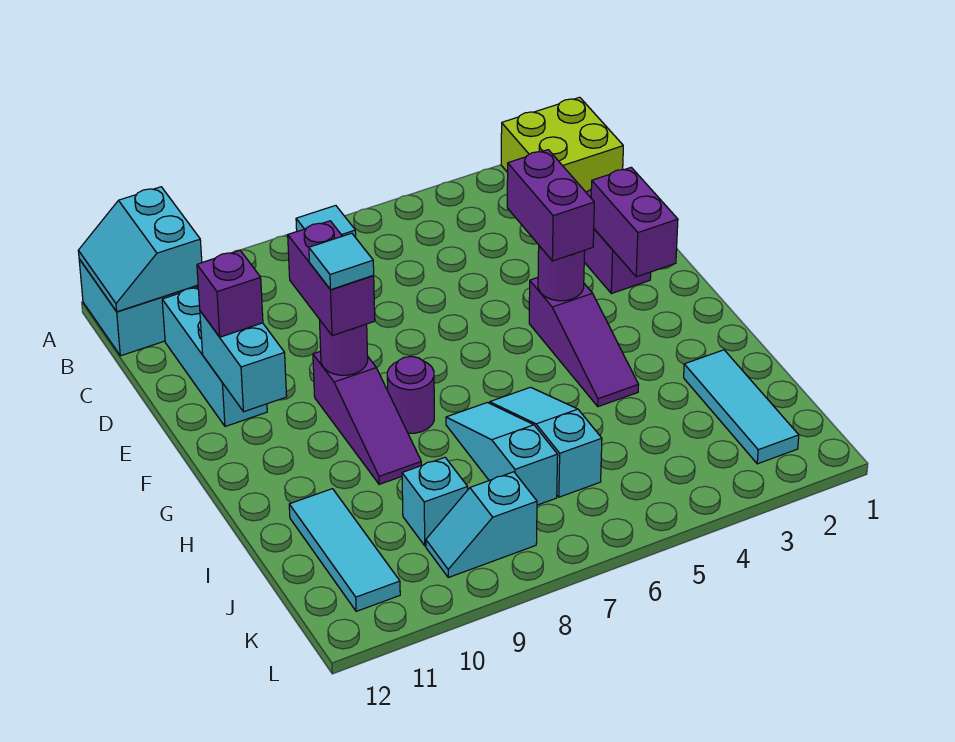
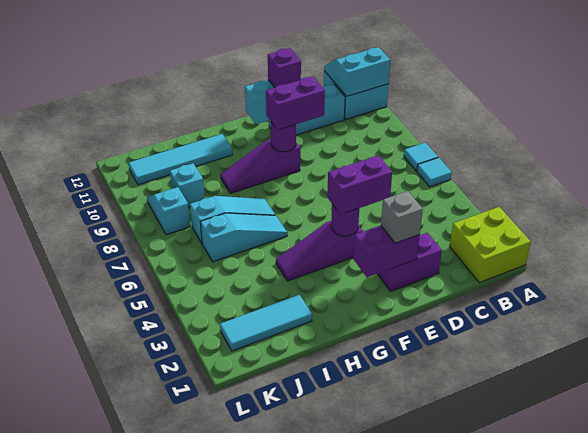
none -> grey brick E2 level 3
cyan tile F9 level 4 -> cyan tile A6 level 1
purple round brick G8 level 1 -> none
cyan tile I11:K11 level 1 -> cyan tile H11:K11 level 1

